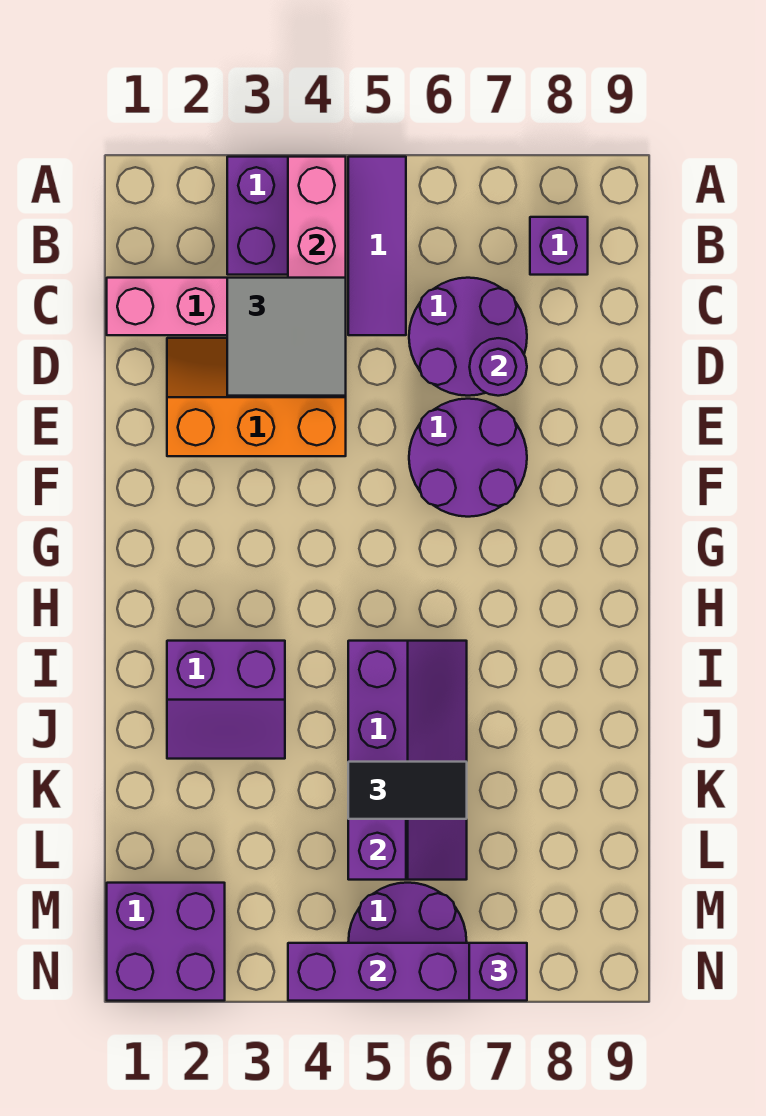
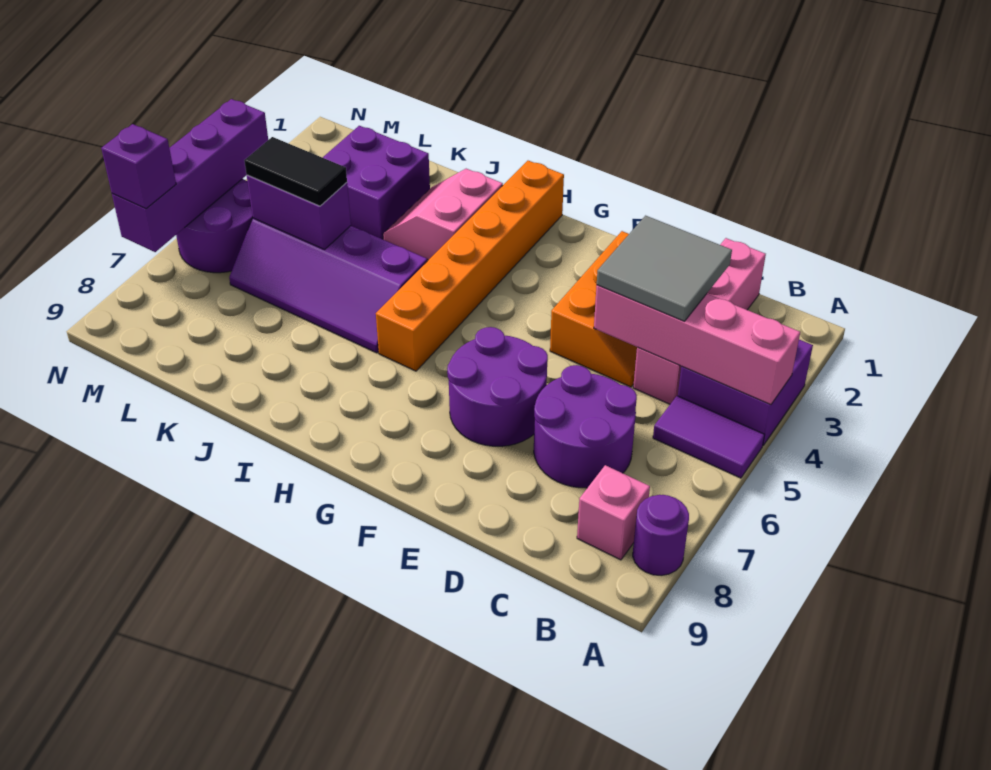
purple tile A5:C5 level 1 -> purple tile A5:B5 level 1
purple brick B8 level 1 -> pink brick B8 level 1
purple round brick D7 level 2 -> purple round brick A8 level 1
none -> orange brick H1:H6 level 1
purple slope I2:J3 level 1 top I -> pink slope I2:J3 level 1 top I
black tile K5:K6 level 3 -> black tile K5:L5 level 3
purple brick M1:N2 level 1 -> purple brick K2:L3 level 1

